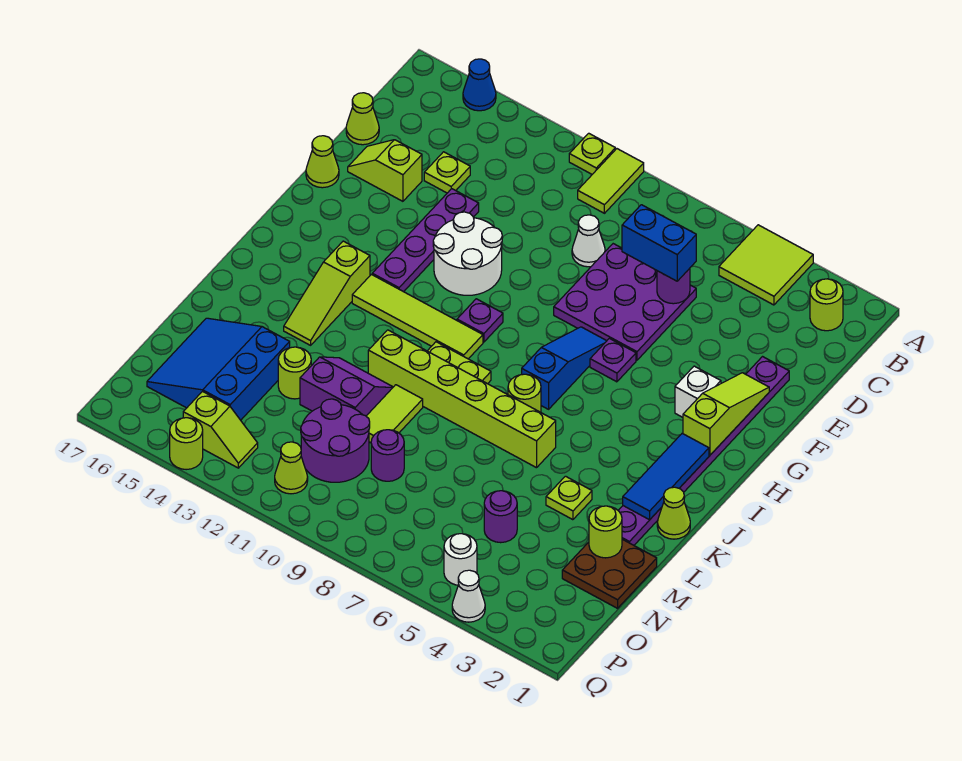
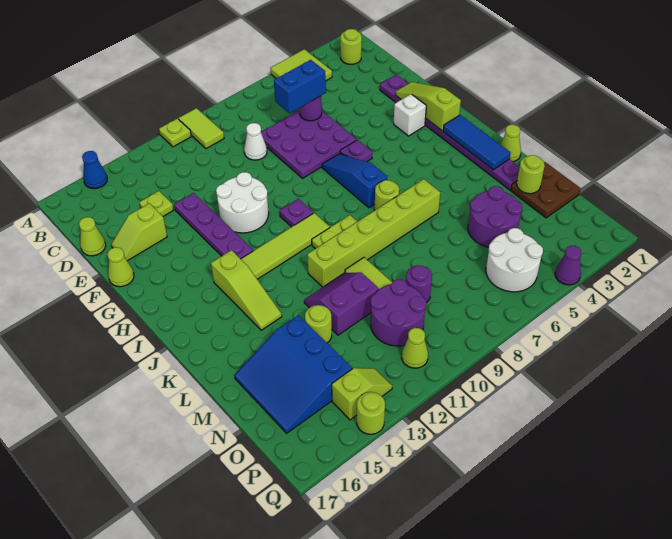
lime plate L4 level 1 -> none
purple round brick N5 level 1 -> purple round brick M4:N5 level 1
white round brick P5 level 1 -> white round brick O5:P6 level 1
white cone Q4 level 1 -> purple cone Q4 level 1

